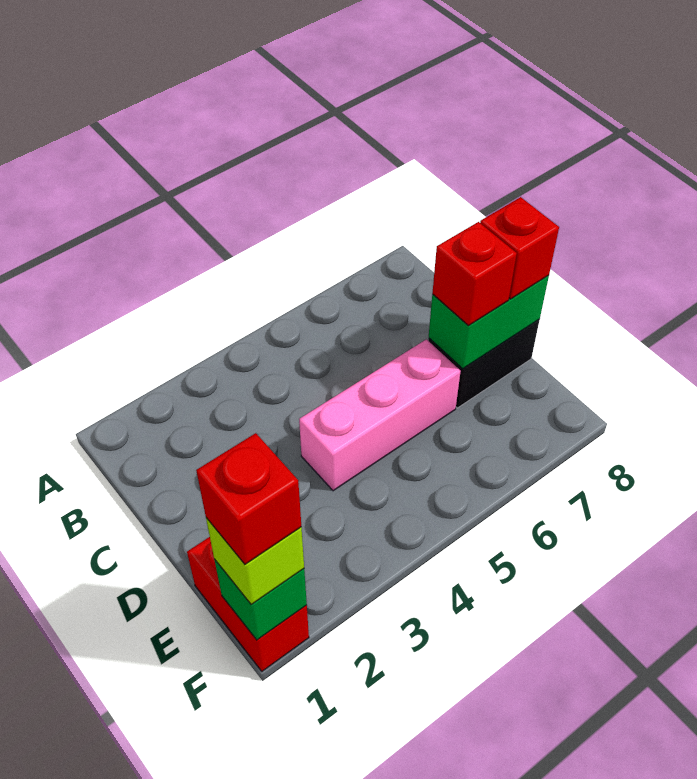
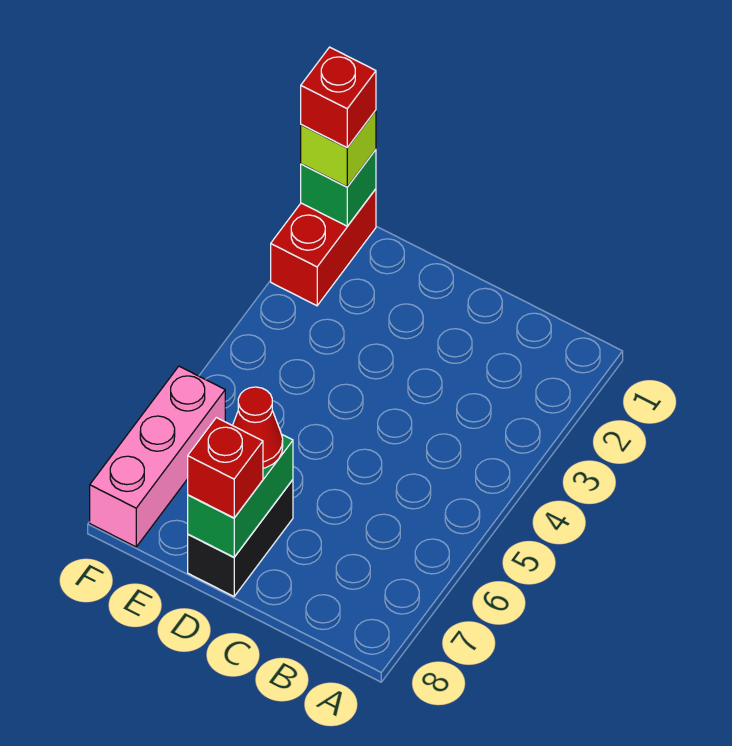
pink brick D4:D6 level 1 -> pink brick F6:F8 level 1
red brick D7 level 3 -> red cone D7 level 3
red brick E1:F1 level 1 -> red brick F1:F2 level 1

